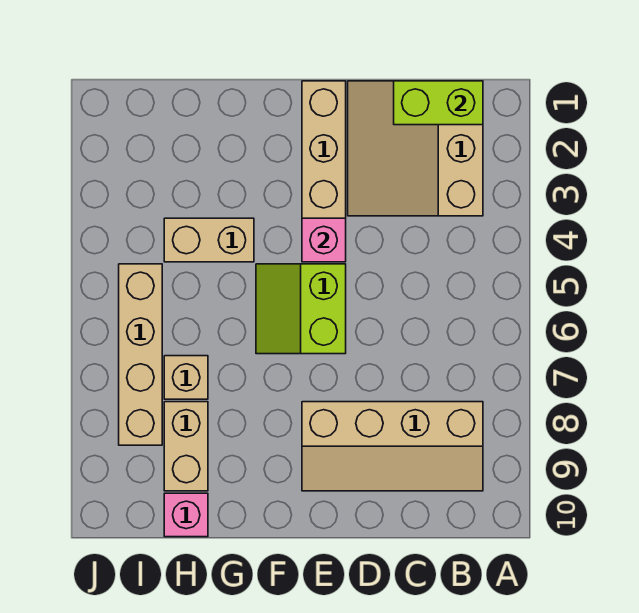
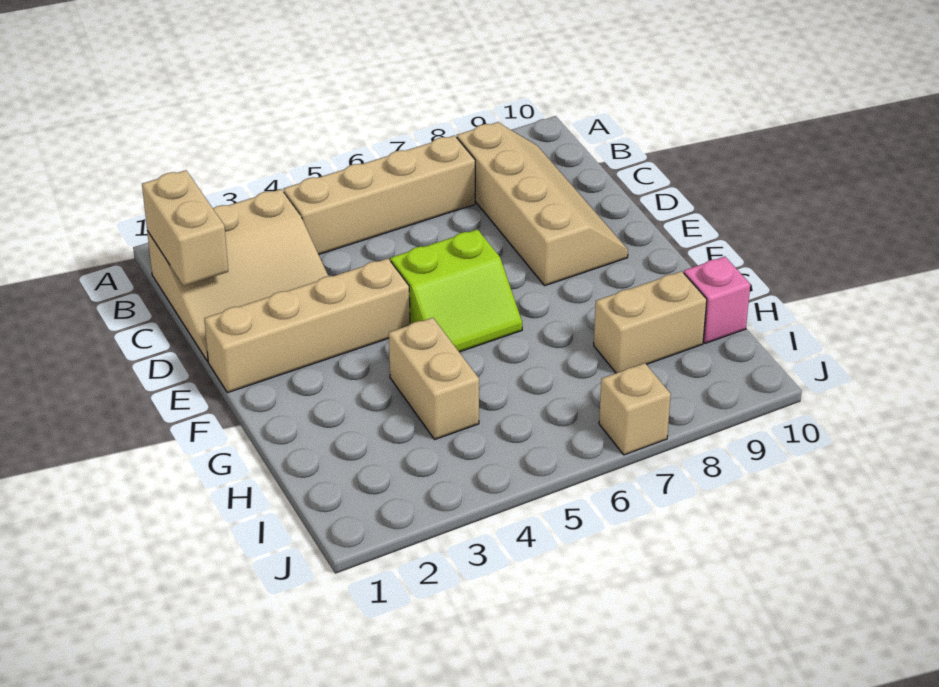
lime brick B1:C1 level 2 -> tan brick B1:C1 level 2
pink brick E4 level 2 -> none
tan brick H7 level 1 -> tan brick J7 level 1
tan brick I5:I8 level 1 -> tan brick B4:B7 level 1

